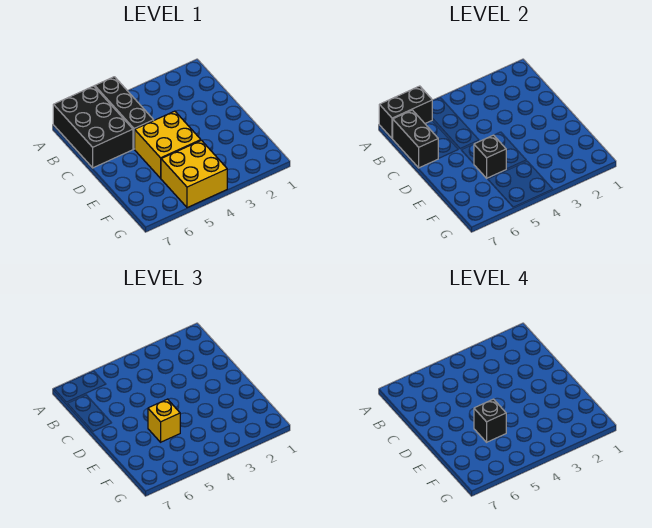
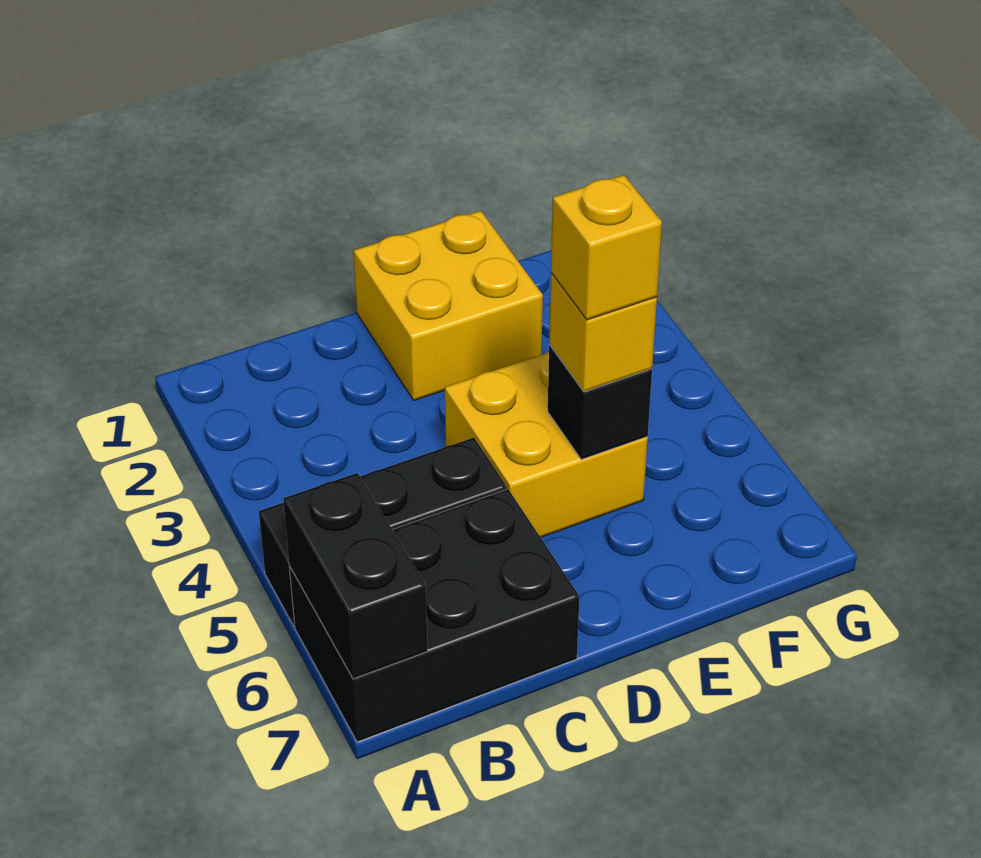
black brick B7:C7 level 2 -> none
black brick E5 level 4 -> yellow brick E5 level 4
yellow brick F4:G5 level 1 -> yellow brick D1:E2 level 1

